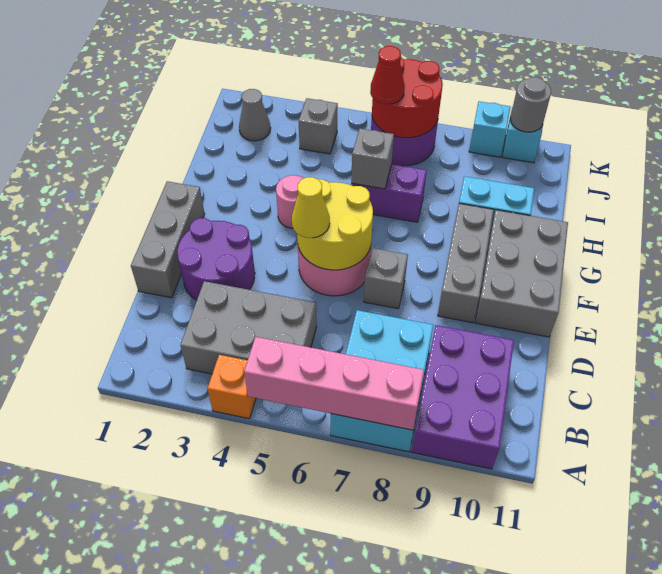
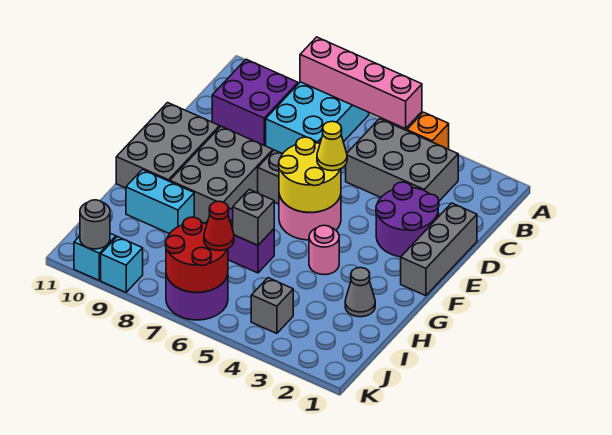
purple brick A9:C10 level 1 -> purple brick B9:C10 level 1
grey brick E9:G9 level 1 -> grey brick E8:G9 level 1
grey cone J2 level 1 -> grey cone H2 level 1

